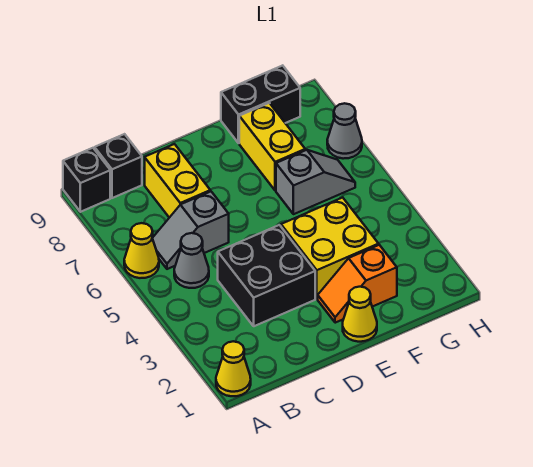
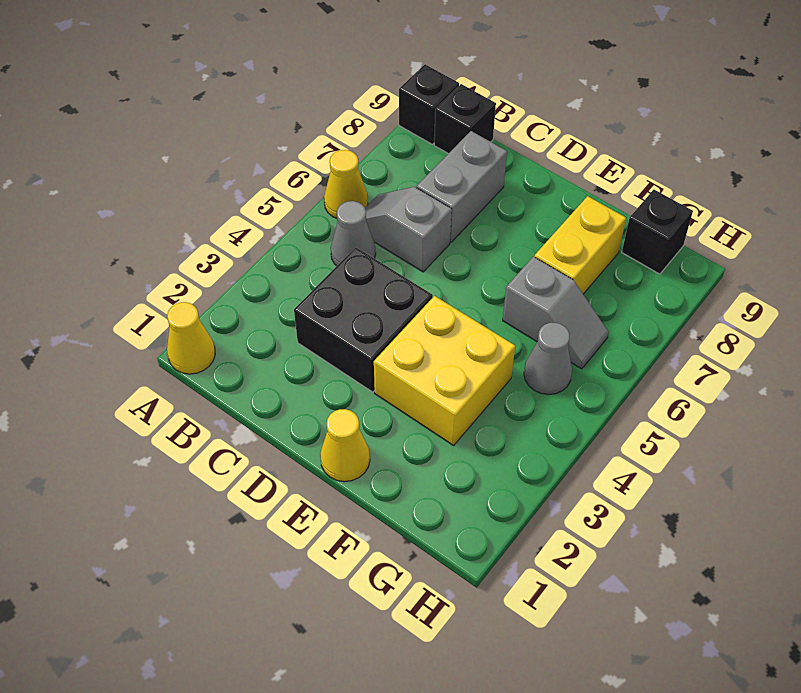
yellow brick C7:C8 level 1 -> grey brick C7:C8 level 1
orange slope E2:F2 level 1 top F -> none
black brick F9:G9 level 1 -> black brick G9 level 1
grey cone H7 level 1 -> grey cone G5 level 1

